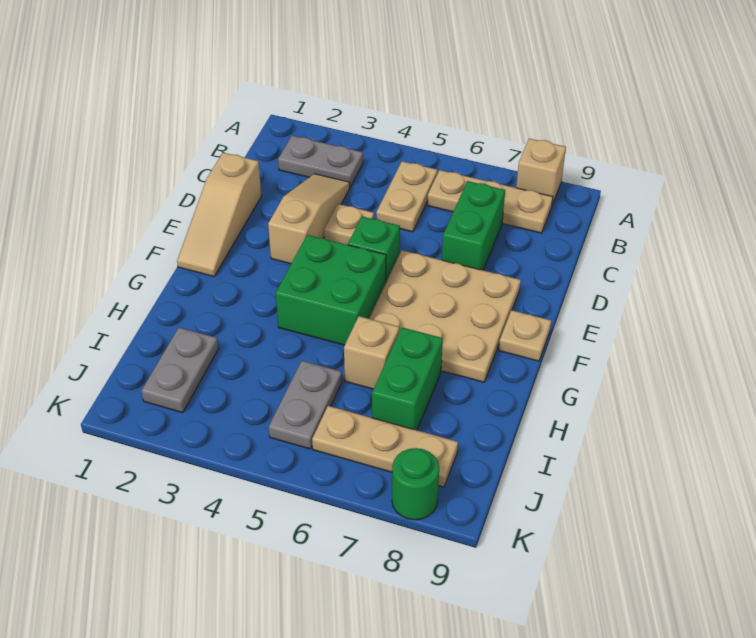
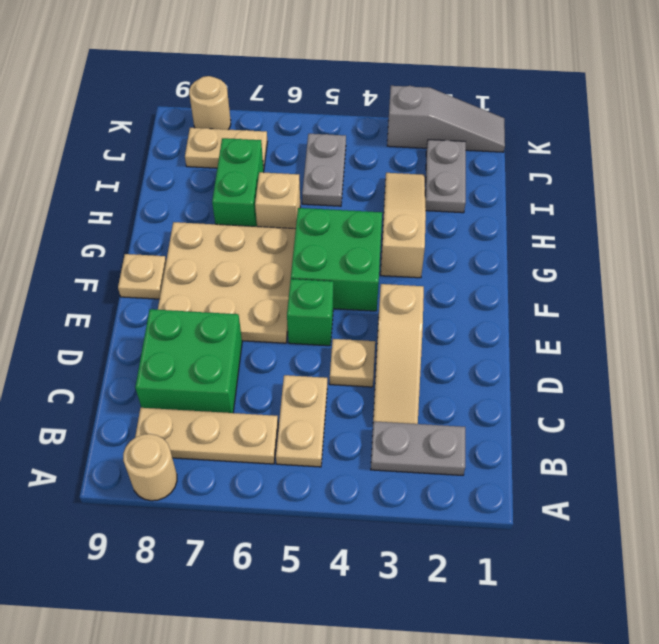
tan brick A8 level 1 -> tan round brick A8 level 1
green brick C7:D7 level 1 -> green brick C7:D8 level 1
tan slope D1:F1 level 1 top D -> tan slope G3:I3 level 1 top G
tan plate J6:J8 level 1 -> tan plate J7:J8 level 1
none -> grey slope K1:K3 level 1 top 3
green round brick K8 level 1 -> tan round brick K8 level 1

